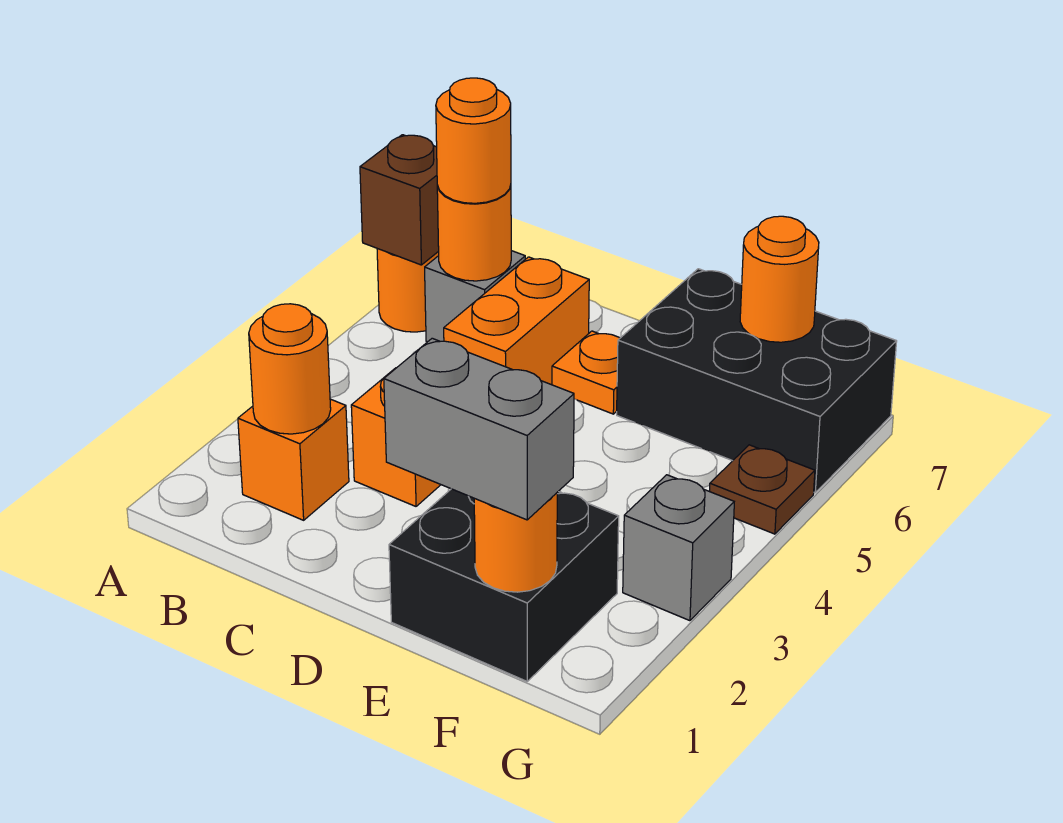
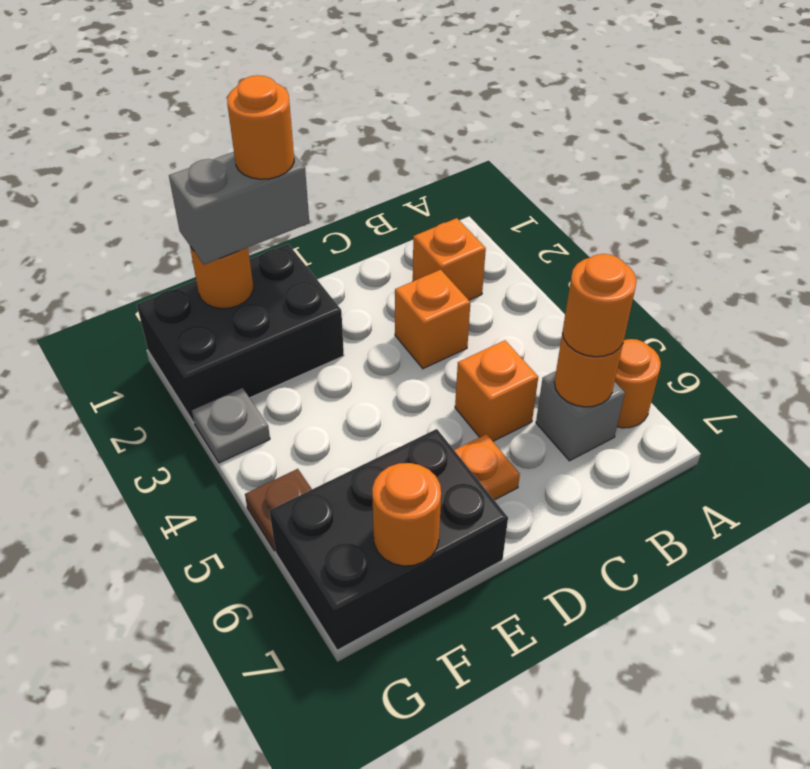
brown brick A6 level 2 -> none
orange round brick B2 level 2 -> orange round brick E1 level 4
orange brick C5:C6 level 1 -> orange brick C5 level 1
black brick E1:F2 level 1 -> black brick E1:G2 level 1
grey brick G3 level 1 -> grey plate G3 level 1

